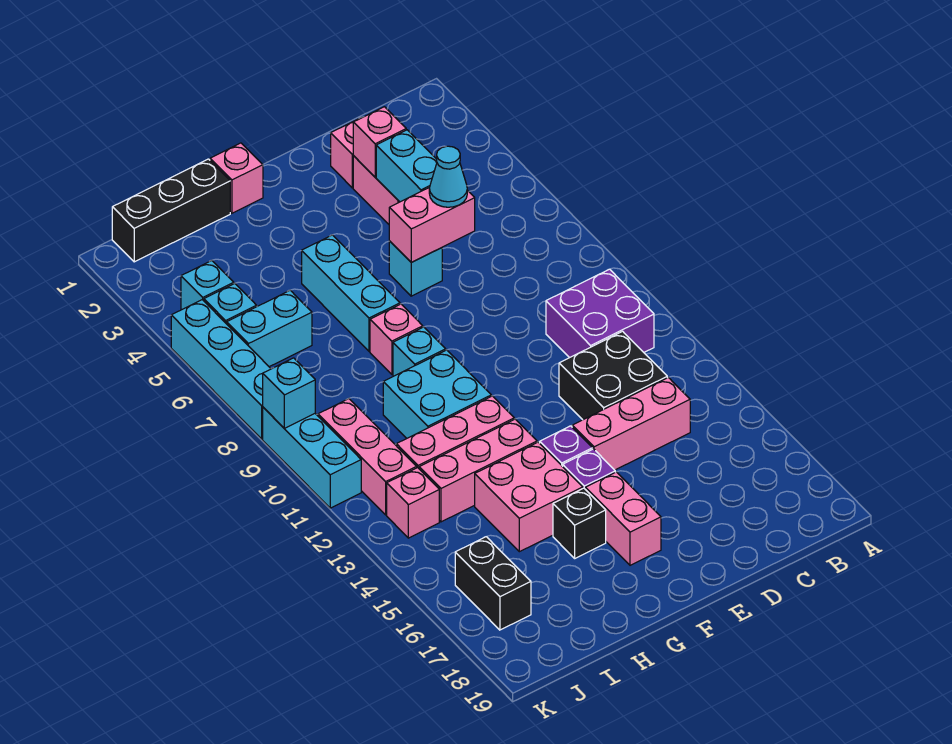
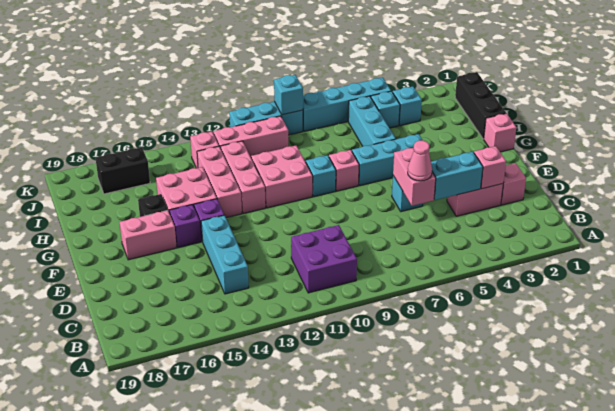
black brick C12:D13 level 1 -> none
pink brick C14:E14 level 1 -> cyan brick C14:E14 level 1
cyan cone D6 level 3 -> pink cone D6 level 3
cyan brick G10:H11 level 1 -> pink brick G10:H11 level 1
cyan brick I6:J6 level 1 -> cyan brick H6:J6 level 1

